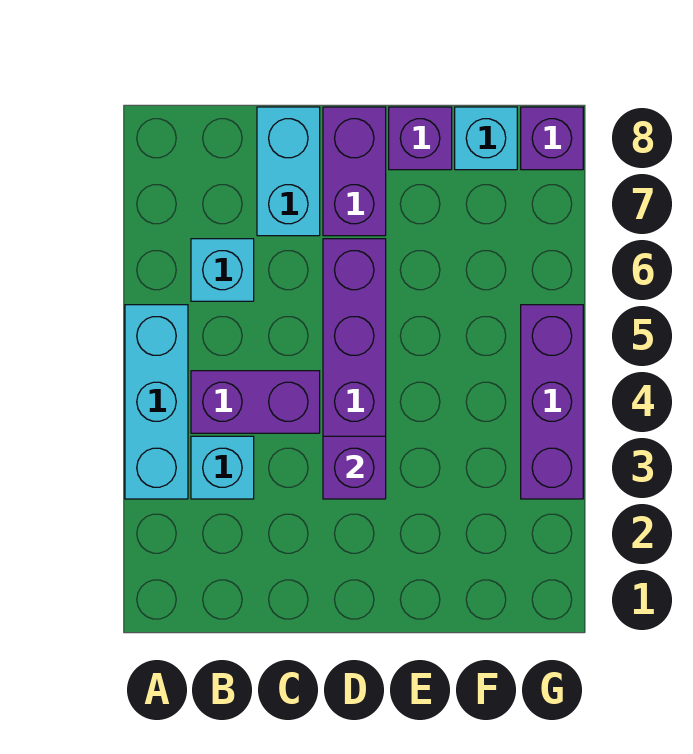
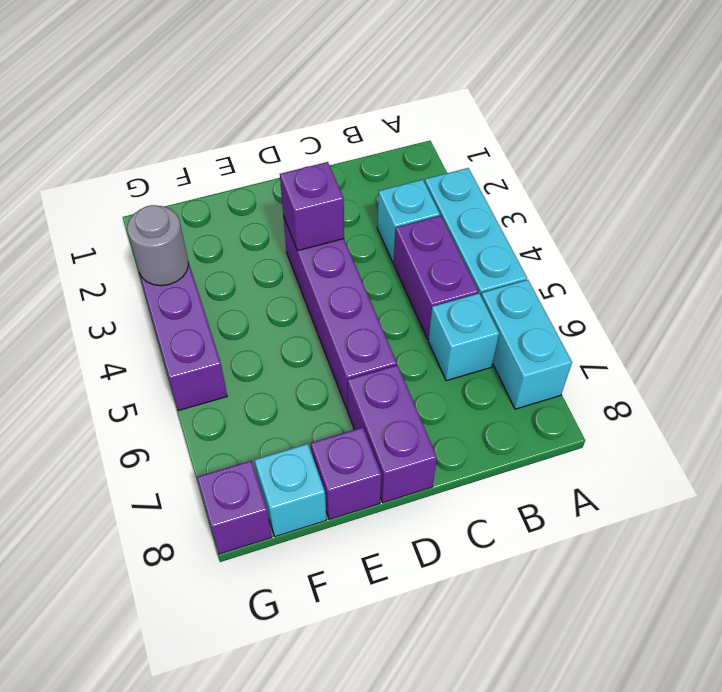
purple brick B4:C4 level 1 -> purple brick B4:B5 level 1
cyan brick C7:C8 level 1 -> cyan brick A6:A7 level 1
none -> grey round brick G3 level 2

